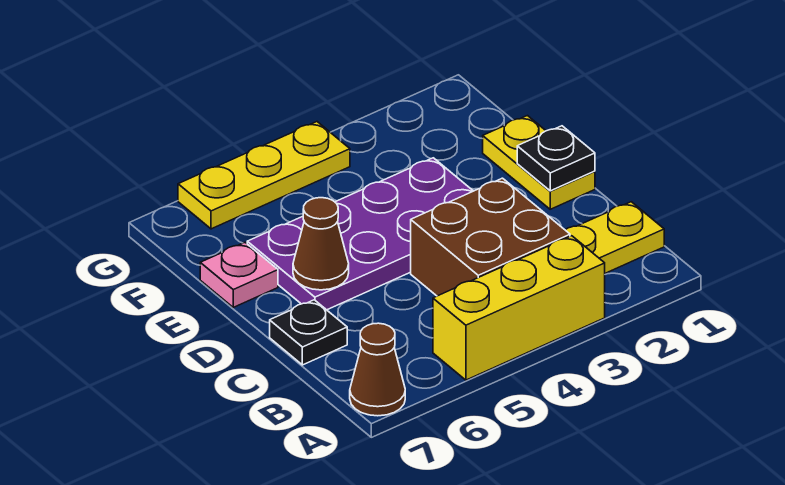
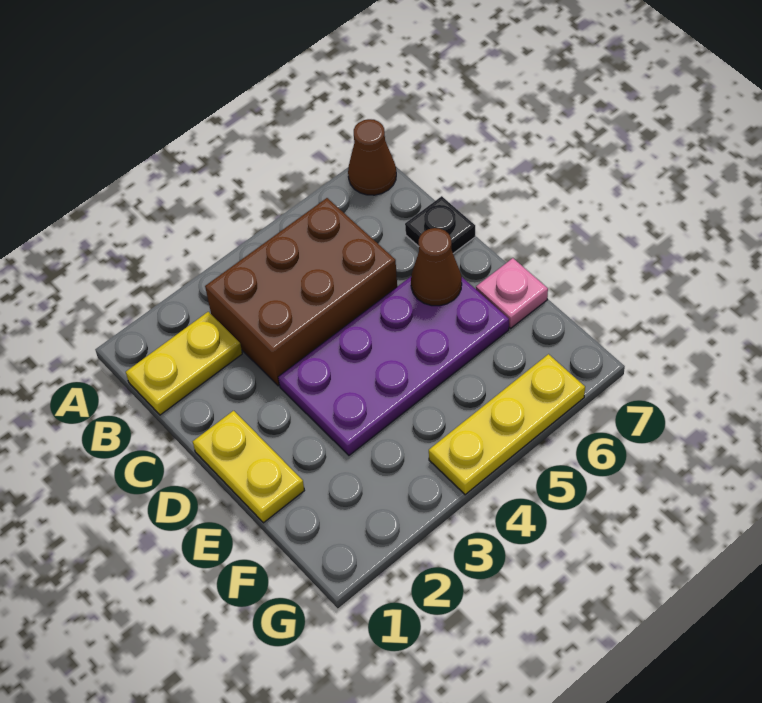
yellow brick A3:A5 level 1 -> none
brown brick B3:C4 level 1 -> brown brick B3:C5 level 1
black plate D1 level 2 -> none

